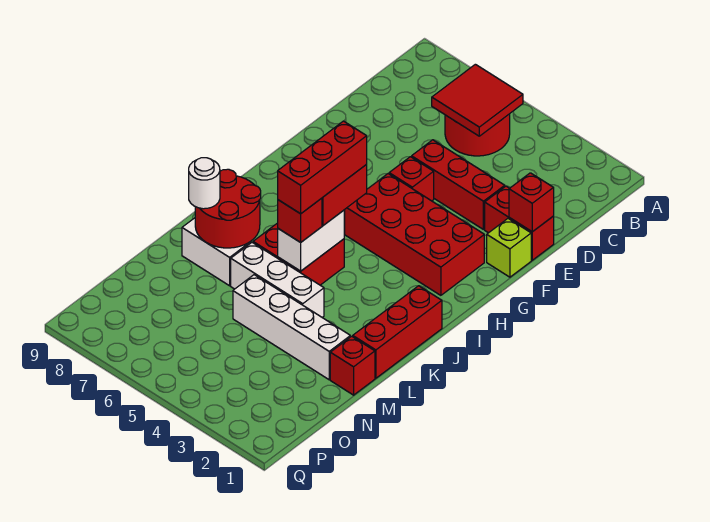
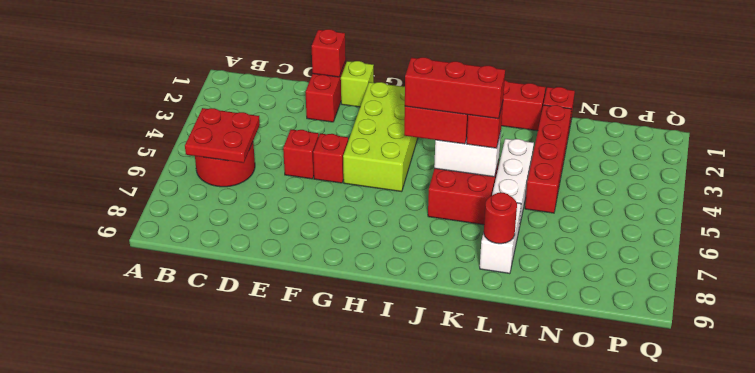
red tile B5:C6 level 2 -> red plate B5:C6 level 2
red brick E3:E5 level 1 -> red brick E5 level 1
red brick G2:H5 level 1 -> lime brick G2:H5 level 1
red round brick K7:L8 level 2 -> red round brick L8 level 2
white round brick L8 level 3 -> none
white brick M2:M5 level 1 -> red brick M2:M5 level 1

